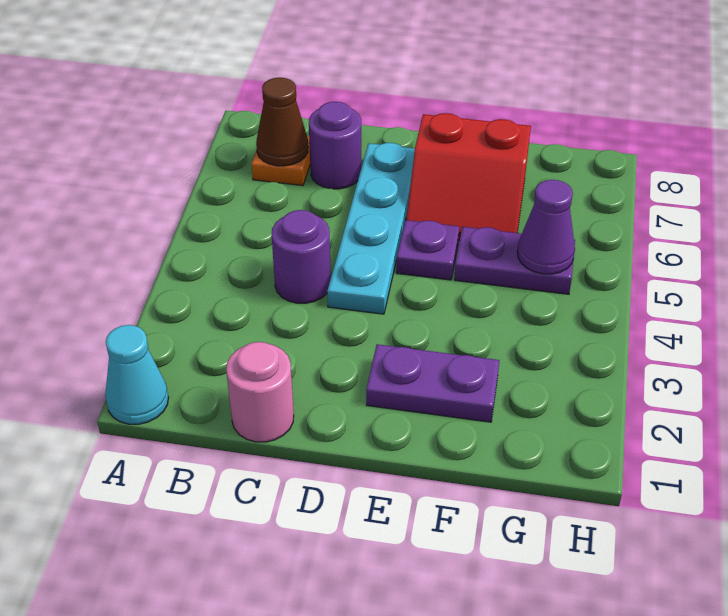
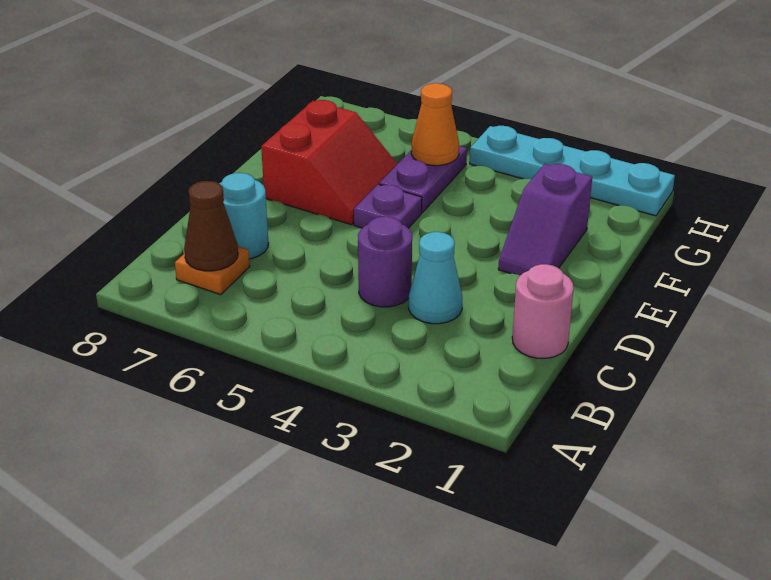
cyan cone A1 level 1 -> cyan cone C3 level 1
purple round brick C7 level 1 -> cyan round brick C7 level 1
cyan plate D4:D7 level 1 -> cyan plate H1:H4 level 1
purple plate E2:F2 level 1 -> purple slope E2:F2 level 1 top F
purple cone G5 level 2 -> orange cone G5 level 2

